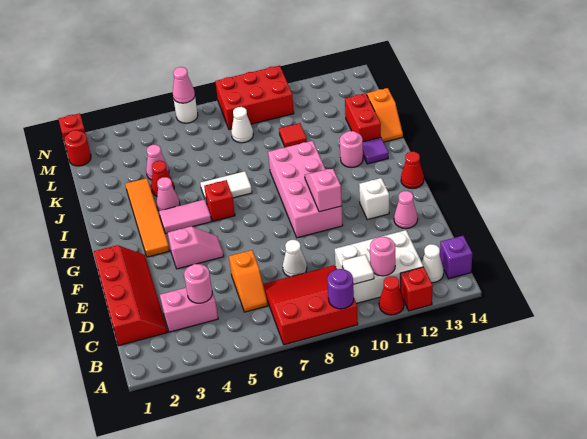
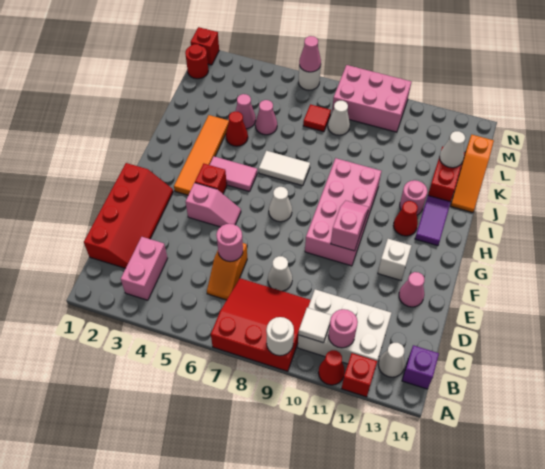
purple round brick A9 level 2 -> white round brick A9 level 2
pink brick C3:C4 level 1 -> pink brick B3:C3 level 1
pink round brick C4 level 2 -> pink round brick D6 level 2
none -> white cone G7 level 1
red cone G14 level 1 -> red cone H12 level 1
red brick H6 level 1 -> red brick G4 level 1
pink cone I4 level 1 -> pink cone K5 level 1
purple tile I13 level 1 -> purple tile H13:I13 level 1
orange slope J14:K14 level 1 top K -> orange slope J14:L14 level 1 top L
red tile K10 level 1 -> red tile L7 level 1
none -> white cone K13 level 2
red brick M8:N10 level 1 -> pink brick M8:N10 level 1

